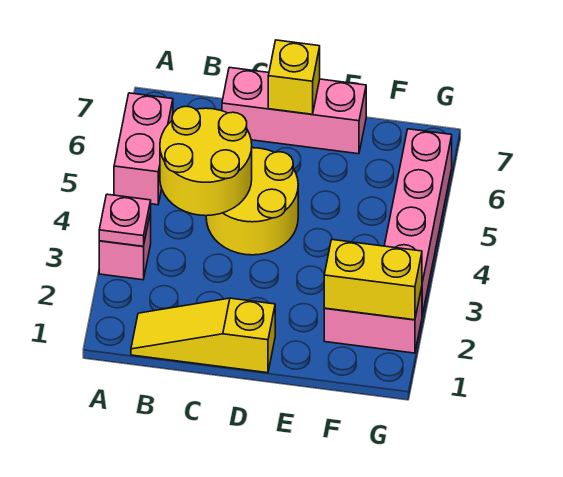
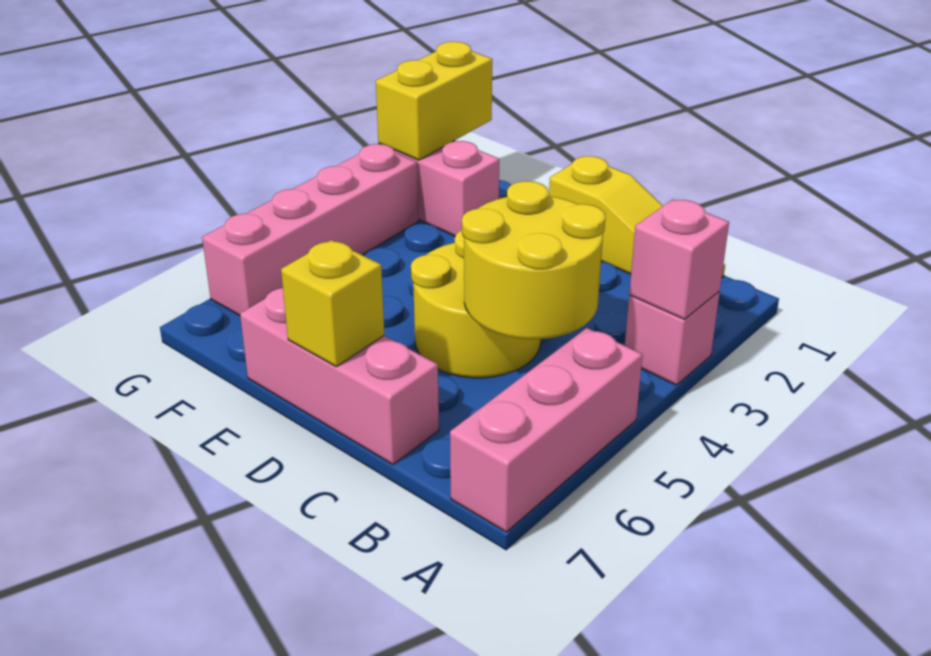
pink plate A3 level 2 -> pink brick A3 level 2
pink brick A5:A6 level 1 -> pink brick A5:A7 level 1
yellow brick F2:G2 level 2 -> yellow brick G1:G2 level 2

